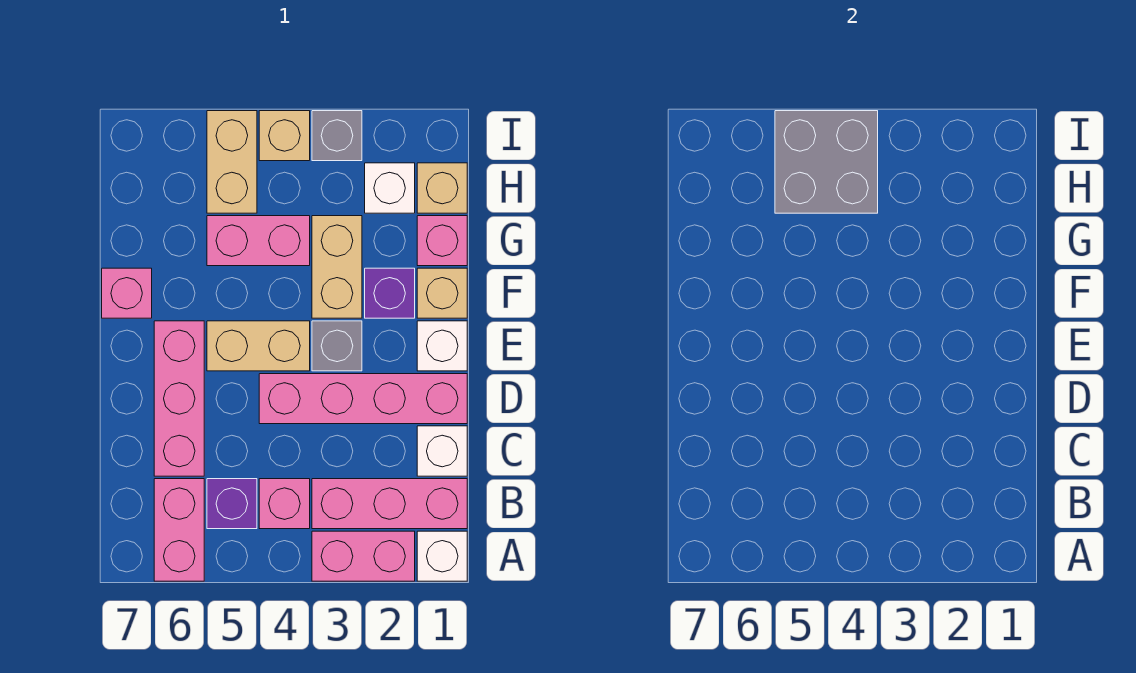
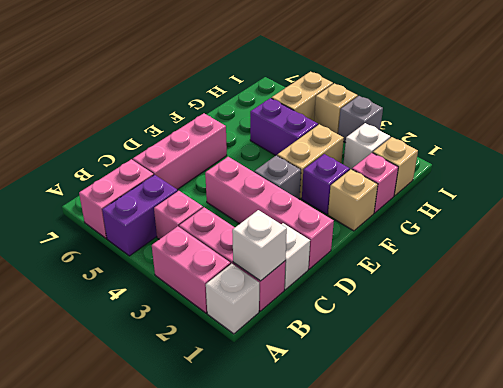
purple brick B5 level 1 -> purple brick A5:B5 level 1
white brick E1 level 1 -> white brick B1 level 2
tan brick E4:E5 level 1 -> none
pink brick F7 level 1 -> none
pink brick G4:G5 level 1 -> purple brick G4:G5 level 1
grey brick H4:I5 level 2 -> none

